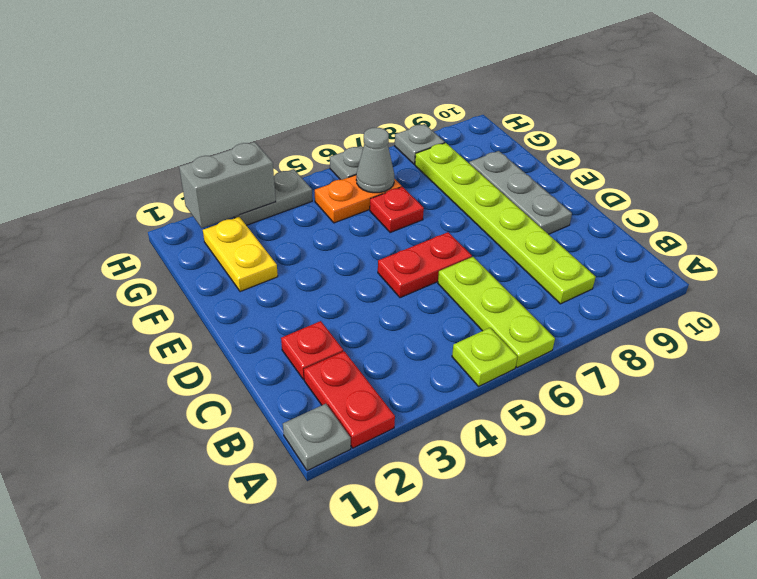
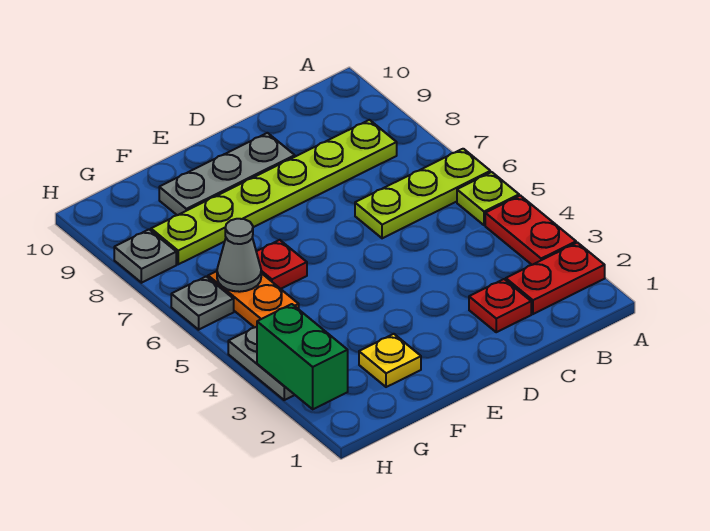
grey plate A1 level 1 -> none
red plate D5:D6 level 1 -> red plate A3:A4 level 1
yellow plate F2:G2 level 1 -> yellow plate F2 level 1
grey brick H2:H3 level 2 -> green brick H2:H3 level 2

